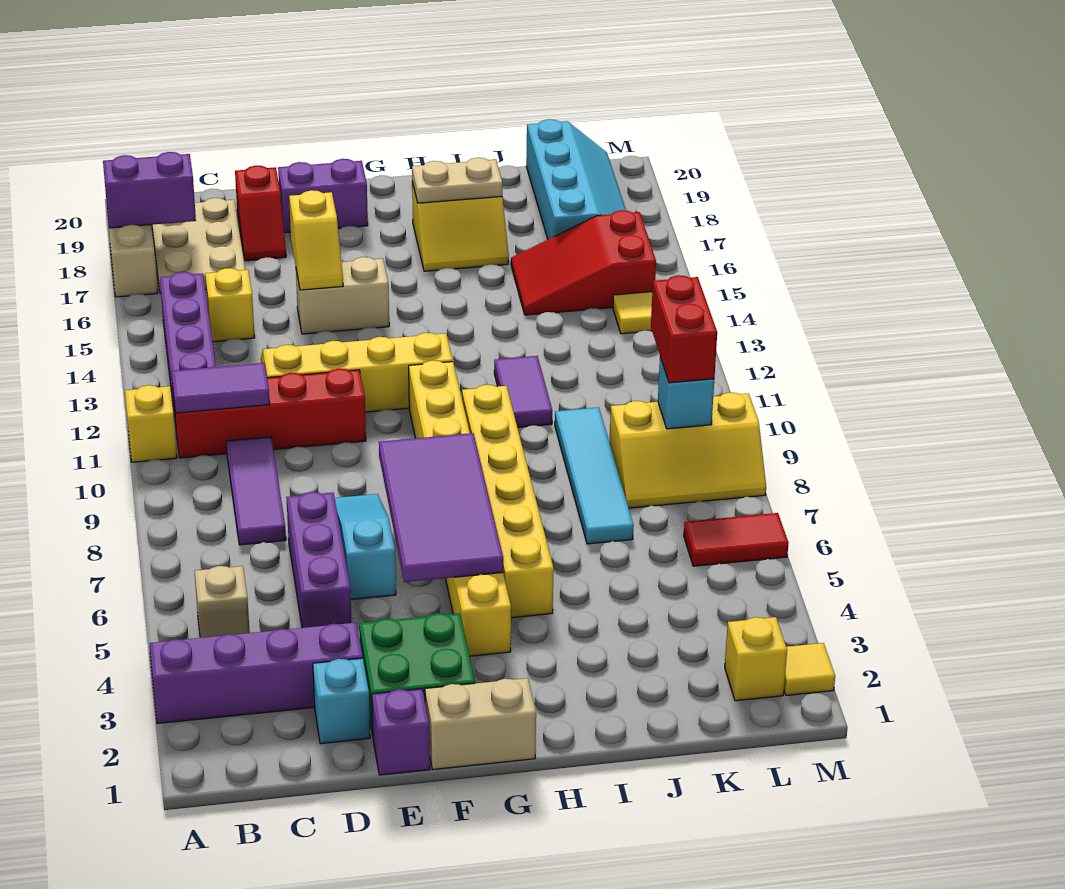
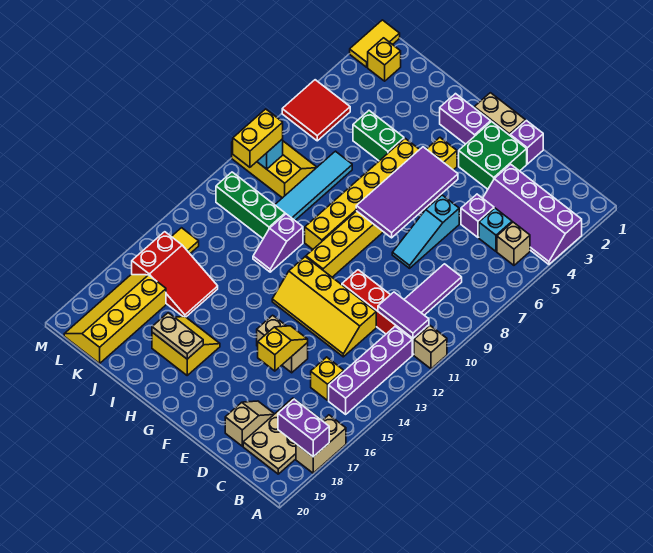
yellow brick A11 level 1 -> tan brick A11 level 1
cyan brick D2 level 1 -> cyan brick C5 level 1
purple brick D5:D7 level 1 -> purple brick D5 level 1
red slope D18:D19 level 1 top 19 -> tan slope D18:D19 level 1 top 19
purple brick E19:F19 level 1 -> purple brick G2:H2 level 1
none -> green brick I5:J5 level 1
purple tile I11:I12 level 1 -> purple slope I11:I12 level 1 top 11
none -> green brick J11:L11 level 1
cyan slope K17:L20 level 1 top K -> yellow slope K17:L20 level 1 top K
red tile L6:M6 level 1 -> red tile L5:M6 level 1
red brick L9:L10 level 3 -> yellow brick L9:L10 level 3
yellow tile M2 level 1 -> yellow tile M1:M2 level 1

